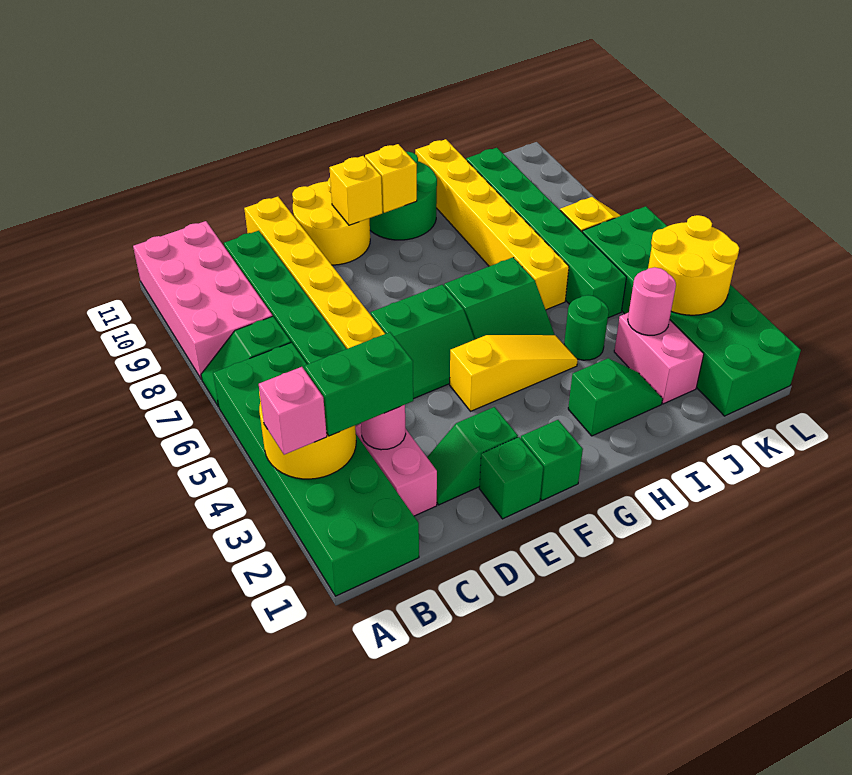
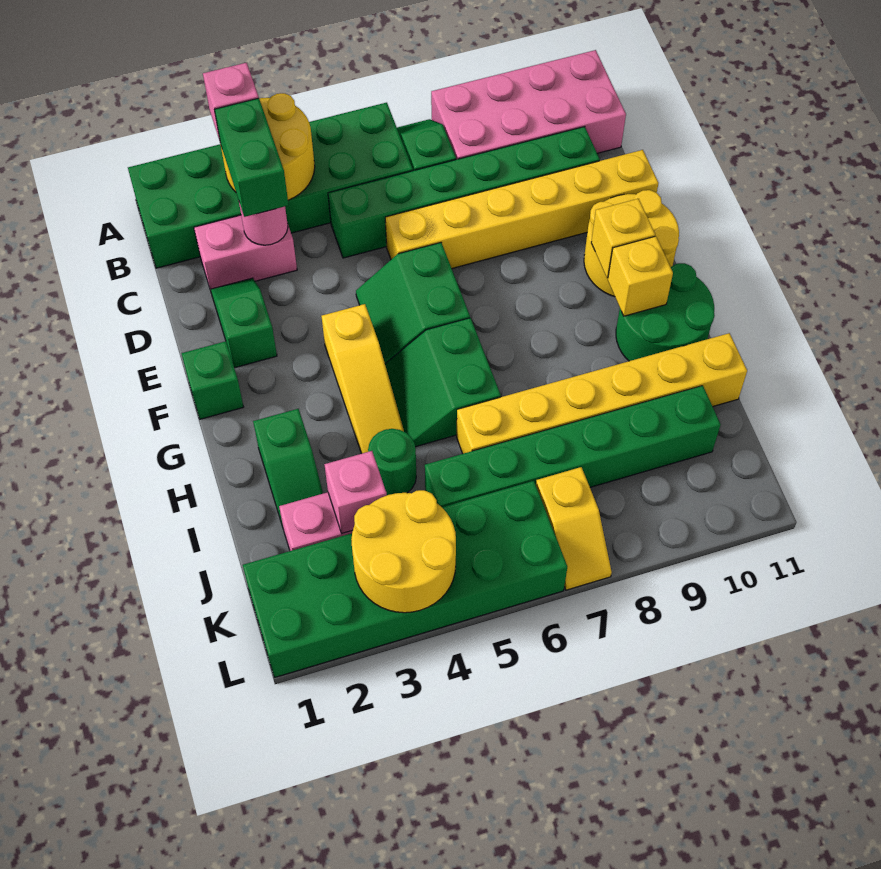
green brick E1 level 1 -> none
pink round brick J3 level 2 -> pink brick J3 level 2

